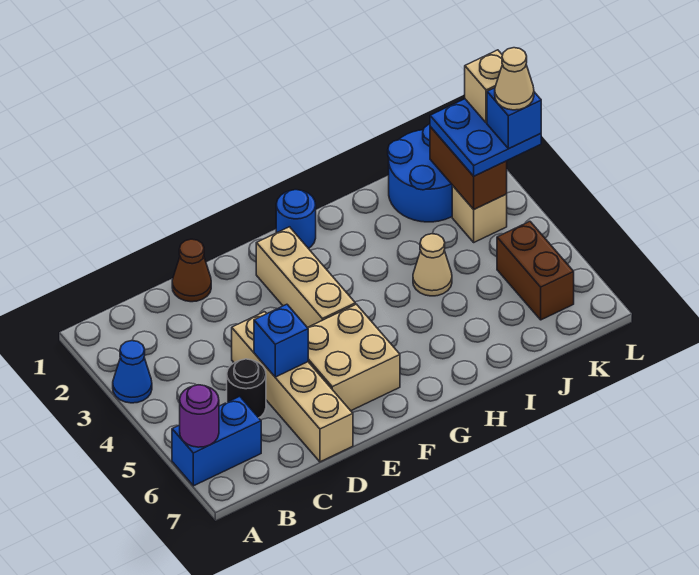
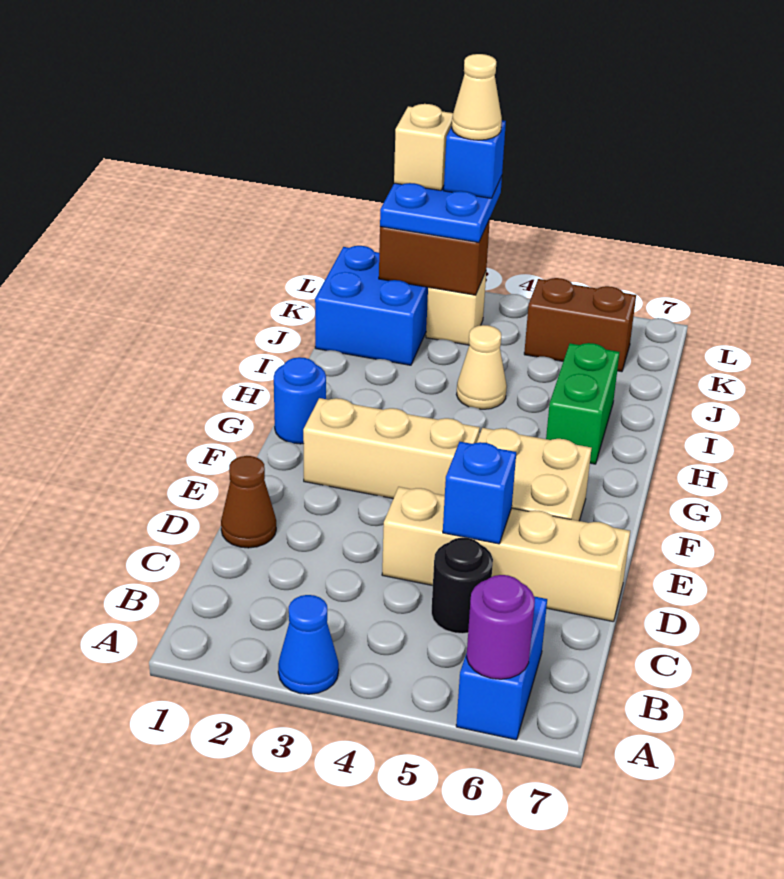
none -> green brick H6:I6 level 1
blue round brick J1:K2 level 1 -> blue brick J1:K2 level 1

